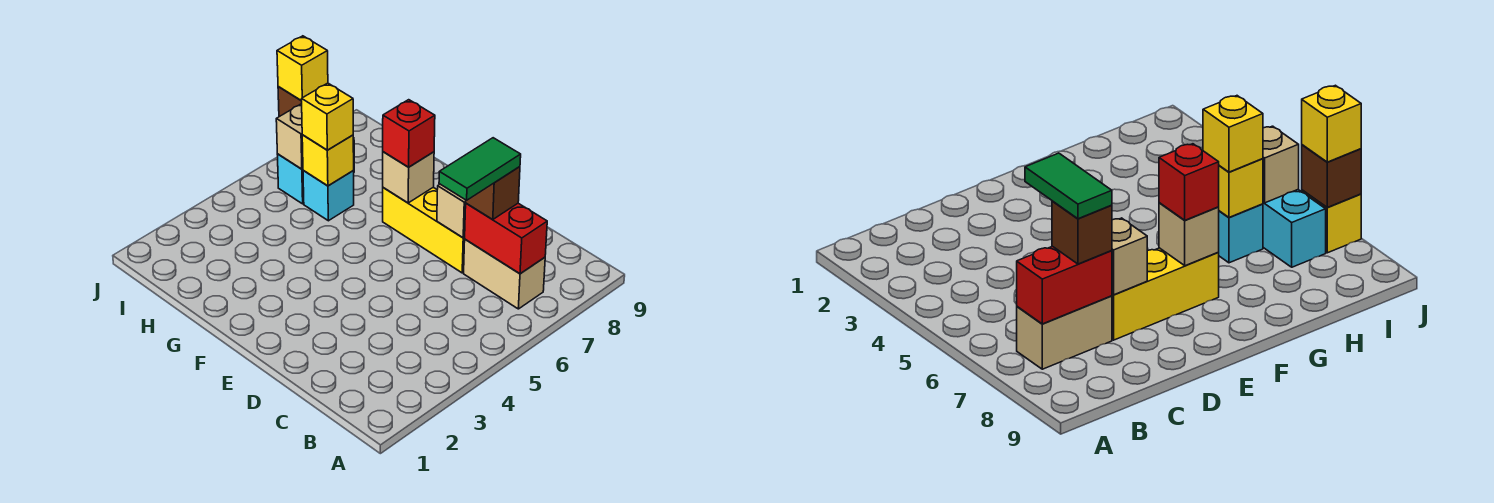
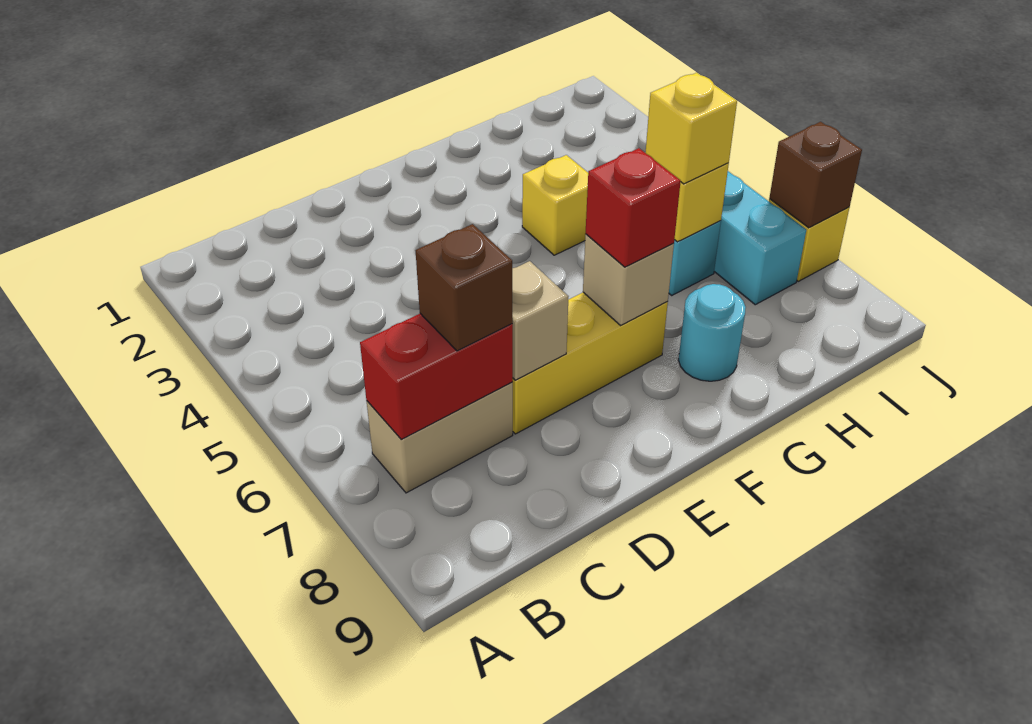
green tile C6:C7 level 4 -> none
none -> cyan round brick G8 level 1
tan brick I6 level 2 -> none
yellow brick J7 level 3 -> yellow brick G4 level 1

